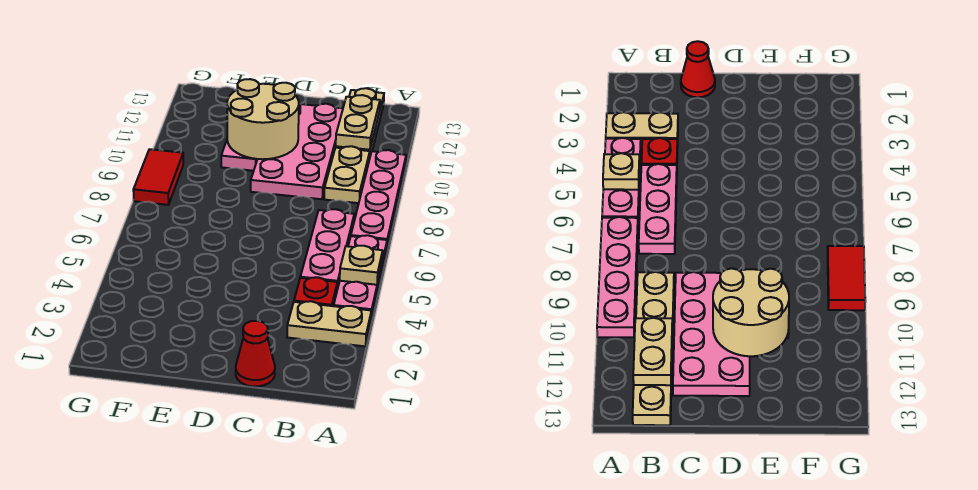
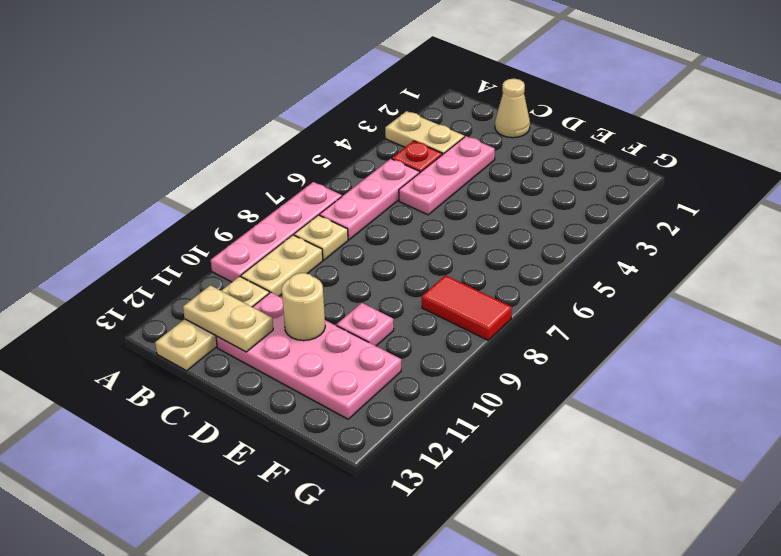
pink plate A4:A6 level 1 -> pink plate C3:C5 level 1
tan plate A5 level 2 -> tan plate B8 level 1
tan plate B11:B12 level 2 -> tan plate B12:C12 level 2
red cone C1 level 1 -> tan cone C1 level 1
pink plate C9:D12 level 1 -> pink plate C11:F12 level 1
tan round brick D10:E11 level 2 -> tan round brick D11 level 2
red tile G8:G9 level 1 -> red tile F8:G8 level 1

